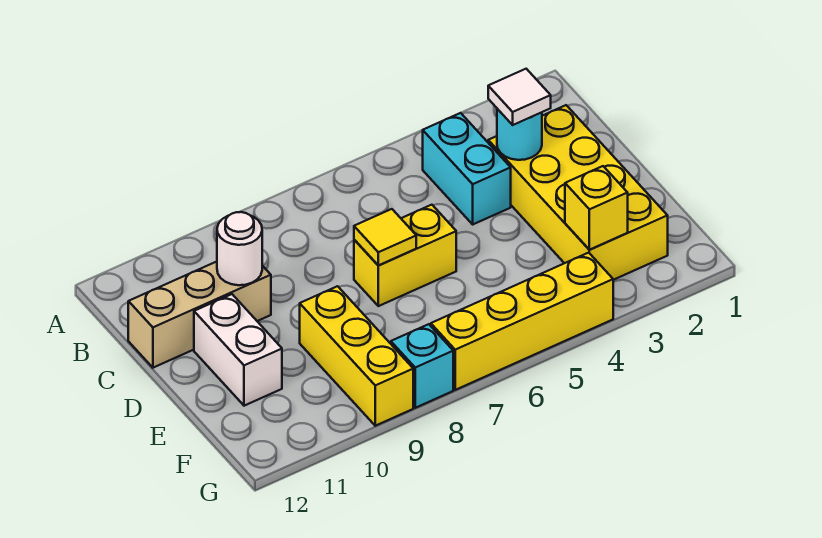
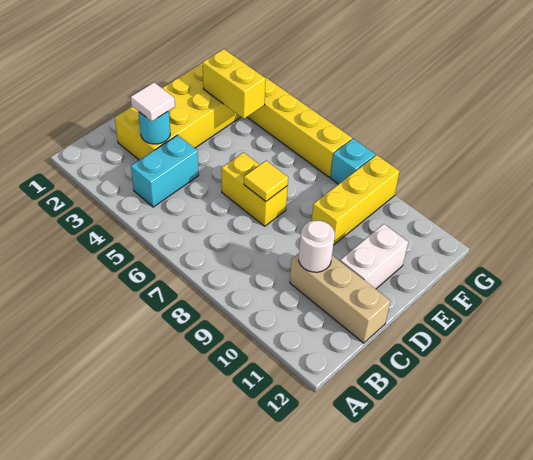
yellow brick F3 level 2 -> yellow brick F3:F4 level 2

